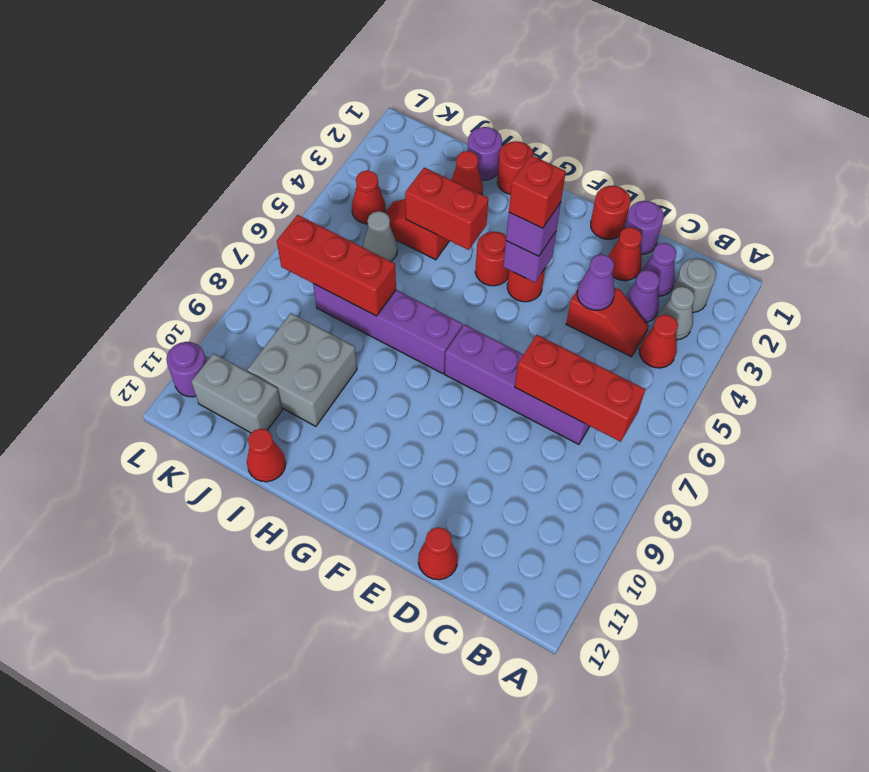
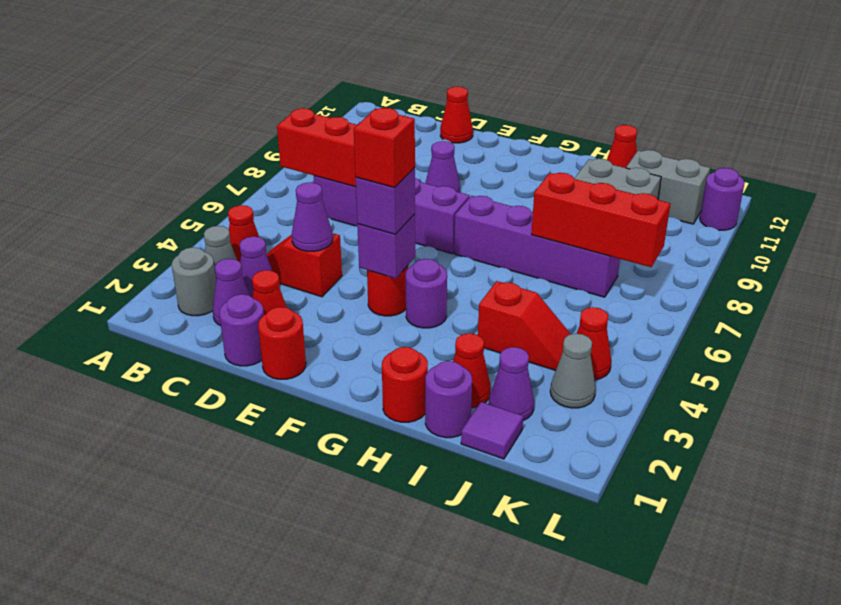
none -> purple cone E9 level 1
red round brick G4 level 1 -> purple round brick G4 level 1
red brick H4:I4 level 2 -> none
none -> purple tile J1 level 1
none -> purple cone J2 level 1
grey cone J5 level 1 -> grey cone K3 level 1

